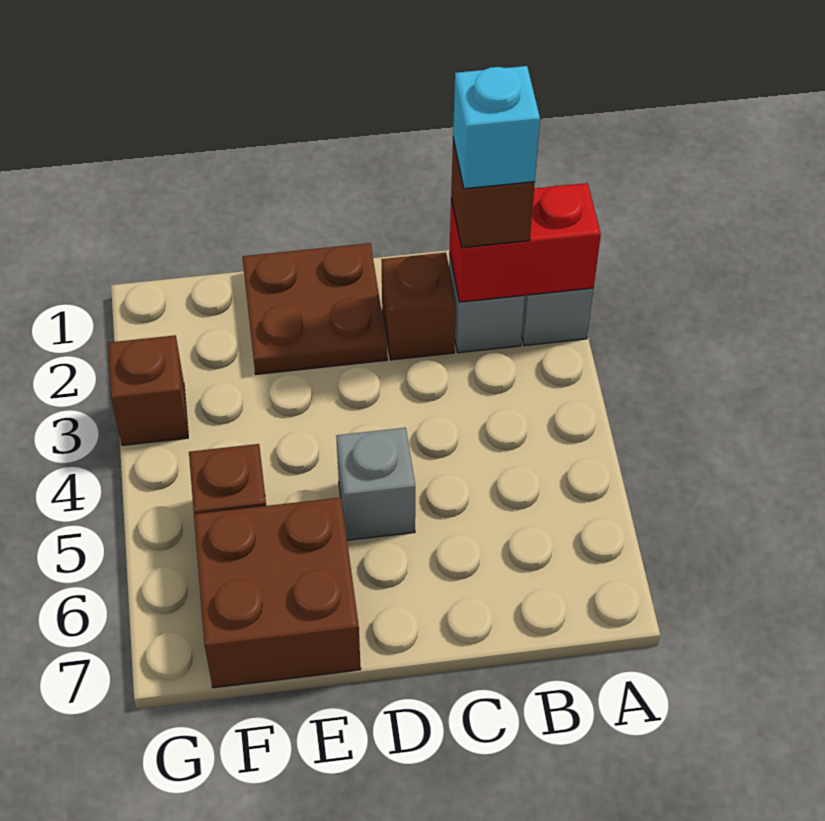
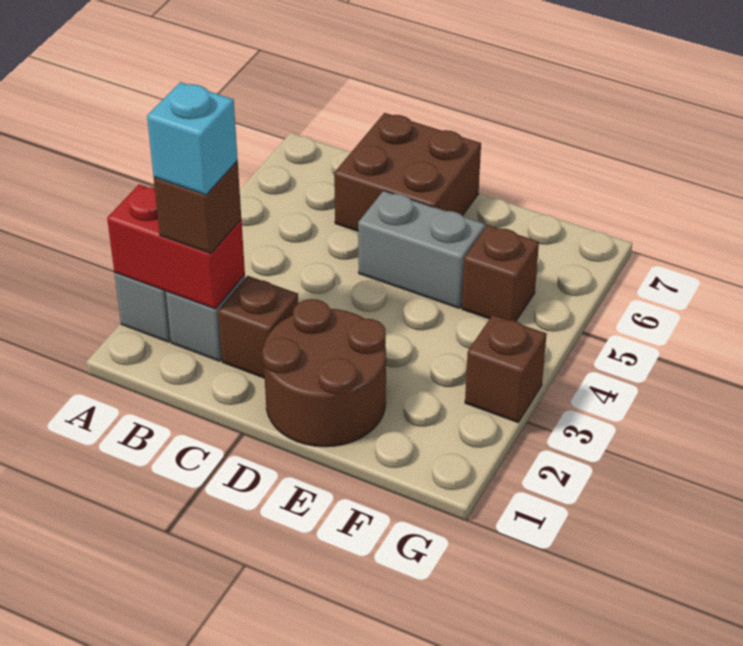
brown plate D1:E2 level 1 -> brown round brick D1:E2 level 1
grey brick D5 level 1 -> grey brick D5:E5 level 1
brown brick E6:F7 level 1 -> brown brick C6:D7 level 1

